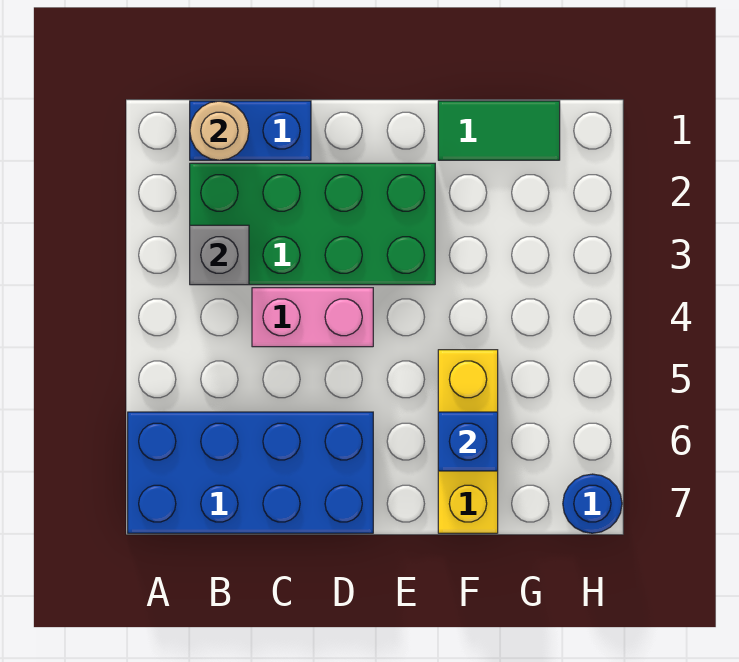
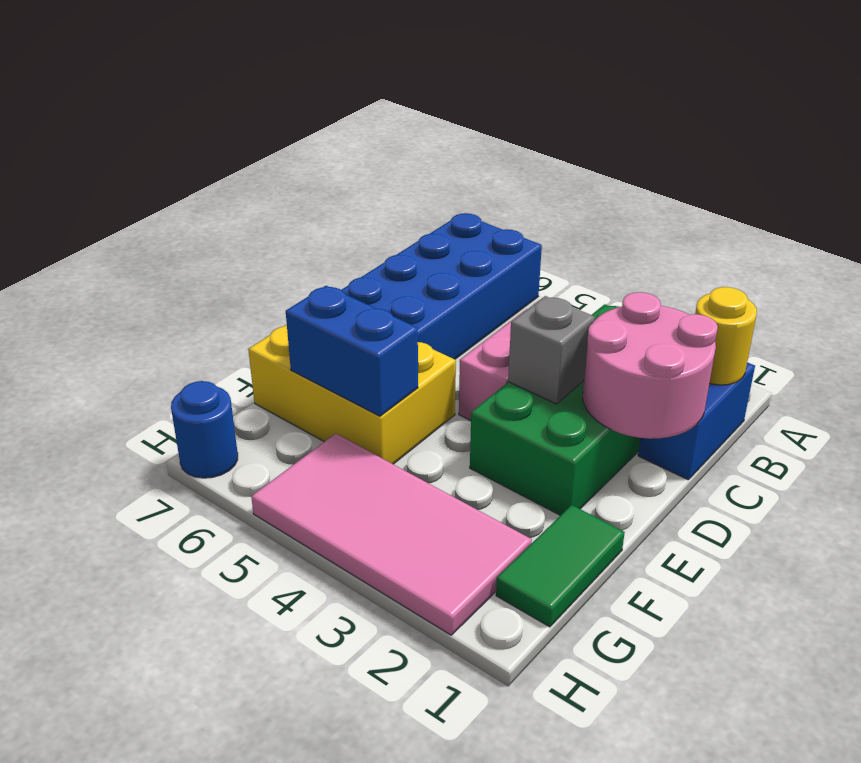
tan round brick B1 level 2 -> yellow round brick B1 level 2
grey brick B3 level 2 -> grey brick D3 level 2
none -> pink round brick C1:D2 level 2
yellow brick F5:F7 level 1 -> yellow brick E5:F7 level 1
blue brick F6 level 2 -> blue brick F5:F6 level 2
none -> pink tile G2:H5 level 1

